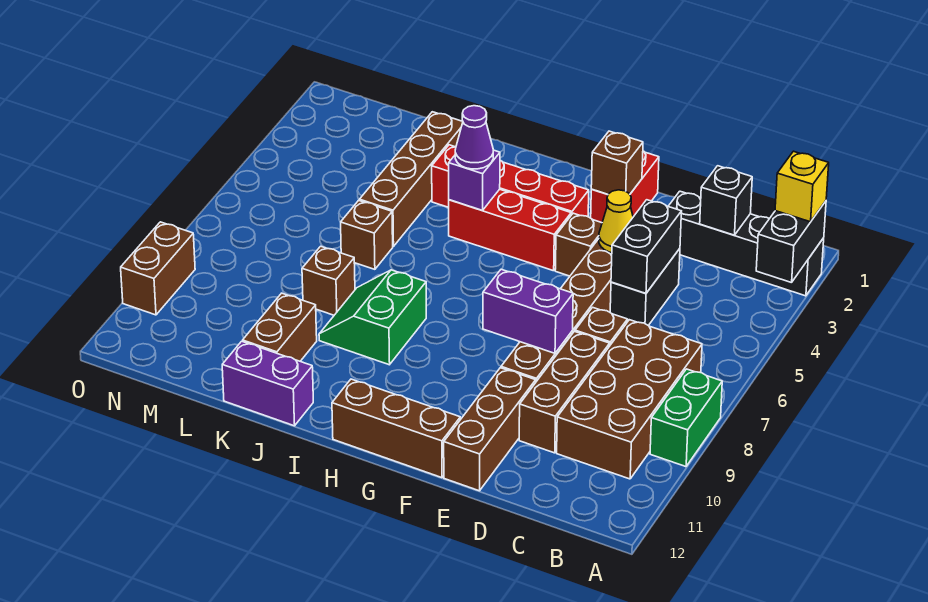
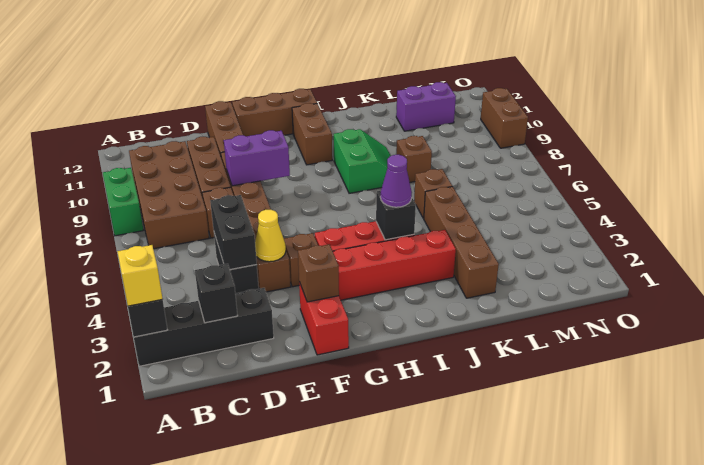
purple brick I4 level 2 -> black brick I4 level 2
purple brick J12:K12 level 1 -> purple brick L11:M11 level 1
brown brick K10:K11 level 1 -> brown brick H10:H11 level 1

